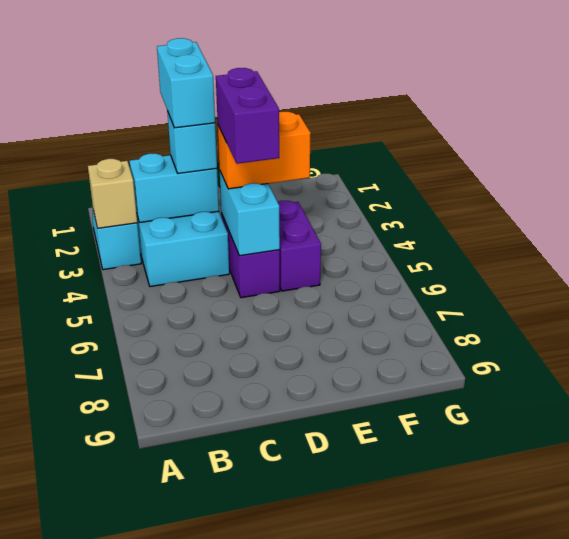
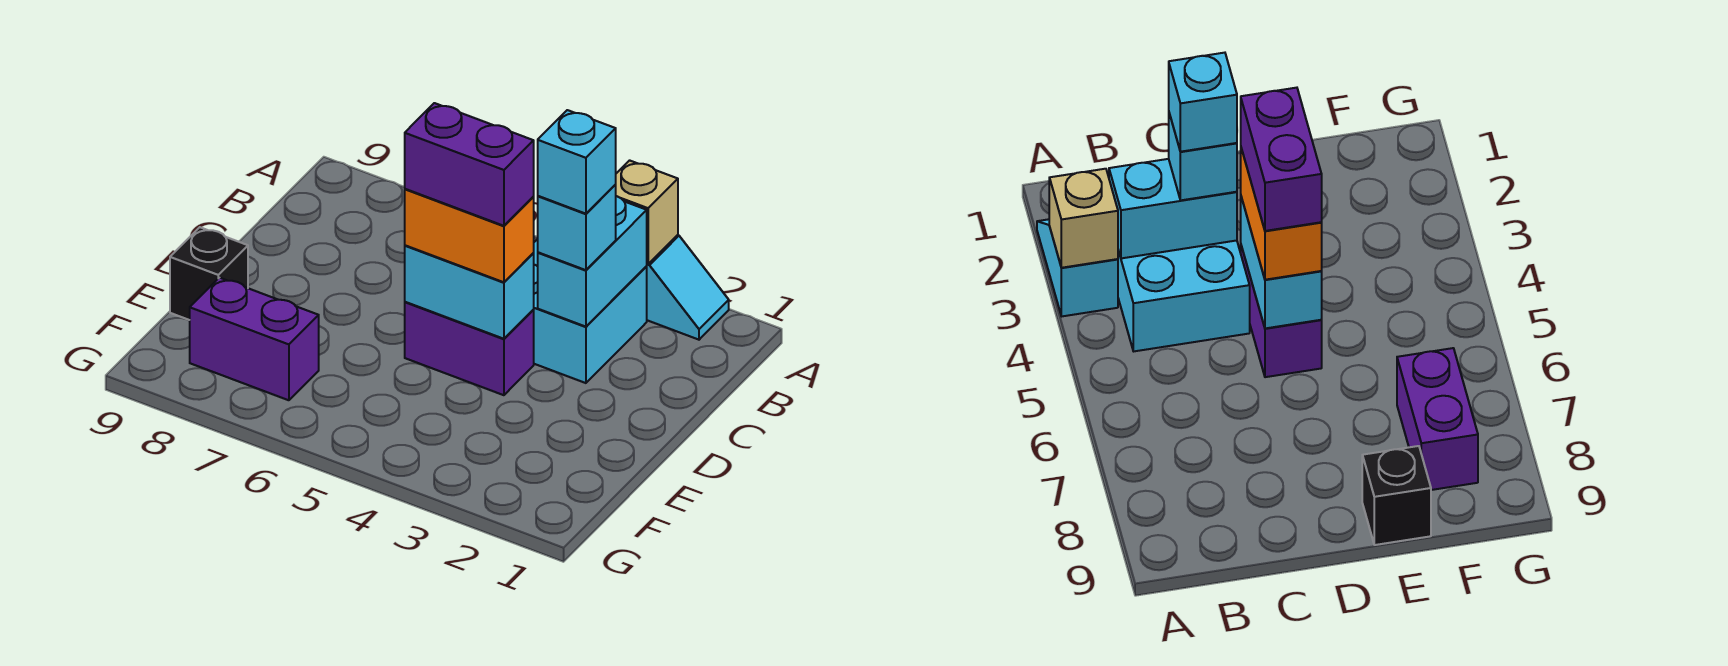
cyan brick C2:C3 level 4 -> cyan brick C3 level 4
orange brick D4:E4 level 3 -> orange brick D4:D5 level 3
purple brick E4:E5 level 1 -> purple brick F7:F8 level 1
none -> black brick E9 level 1

